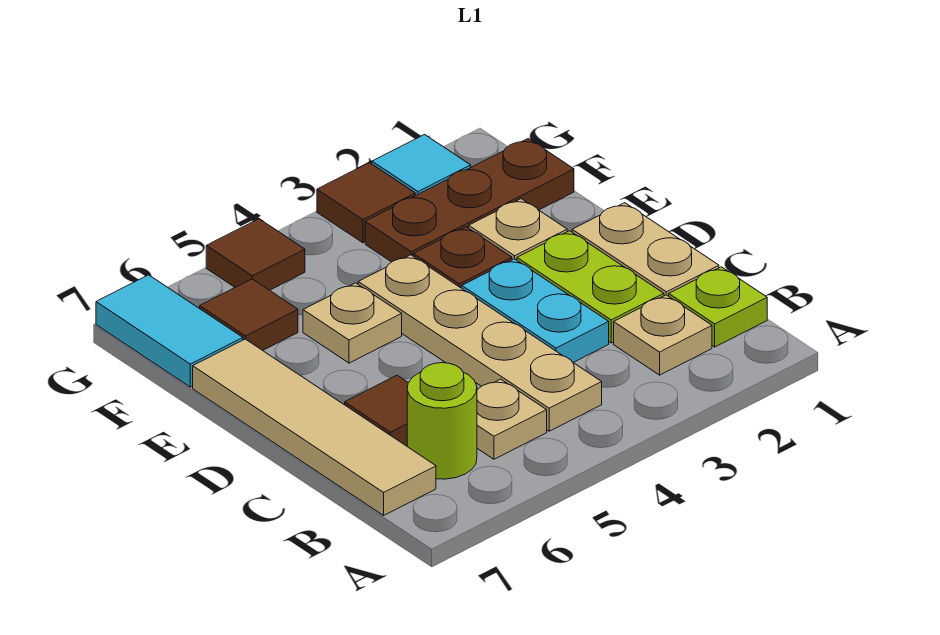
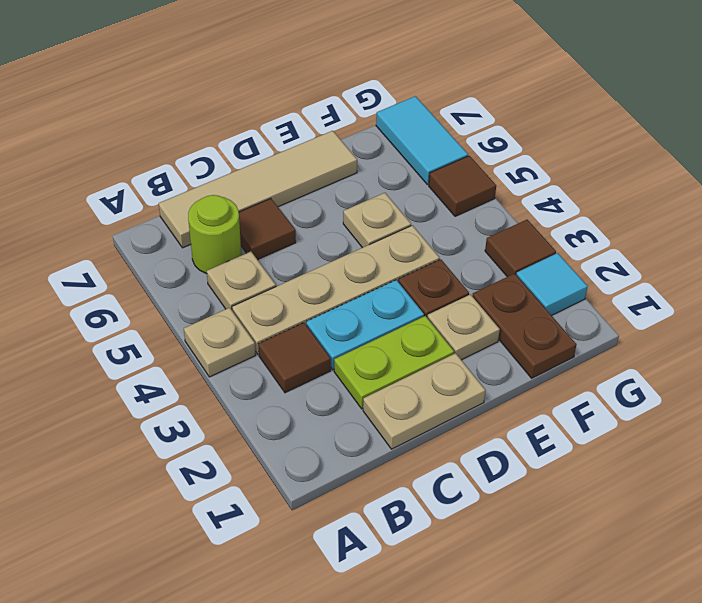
lime plate B1 level 1 -> none
tan plate B2 level 1 -> tan plate A4 level 1
brown plate F1:F3 level 1 -> brown plate F1:F2 level 1
brown tile F6 level 1 -> brown tile B3 level 1
cyan tile F7:G7 level 1 -> cyan tile G6:G7 level 1

